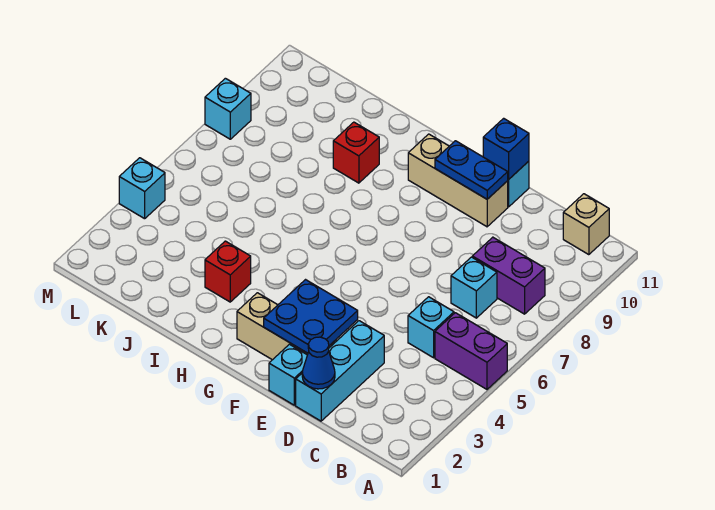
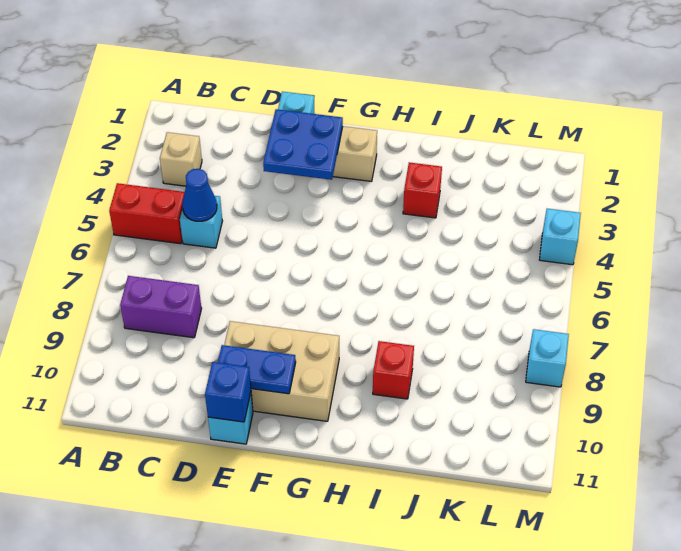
purple brick A5:B5 level 1 -> red brick A5:B5 level 1
tan brick B11 level 1 -> tan brick B3 level 1
cyan brick C7 level 1 -> none
cyan brick D1:D3 level 1 -> none
blue cone D1 level 2 -> blue cone C5 level 2
tan brick E10:G10 level 1 -> tan brick E9:G10 level 1

